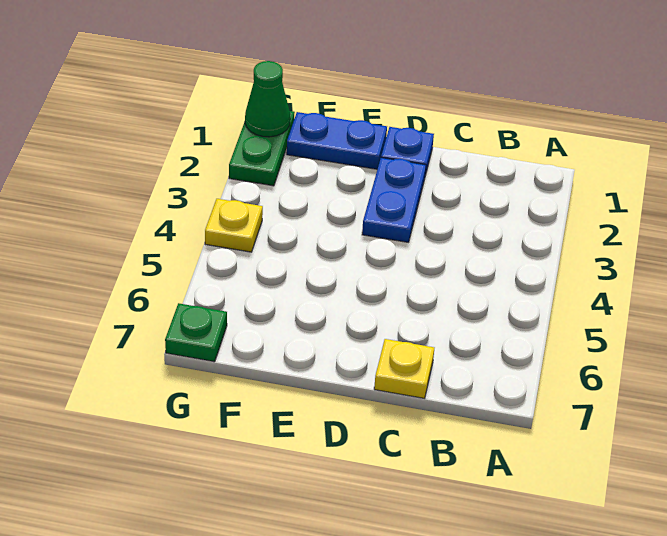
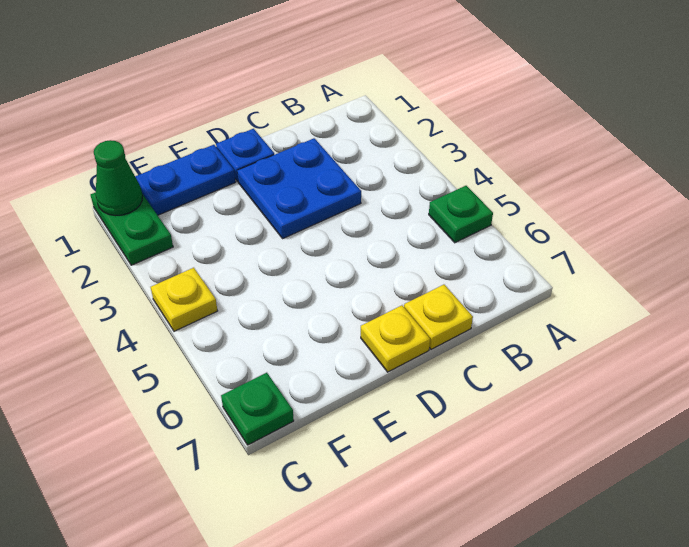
none -> green plate A5 level 1
blue plate D2:D3 level 1 -> blue plate C2:D3 level 1
none -> yellow plate D7 level 1

